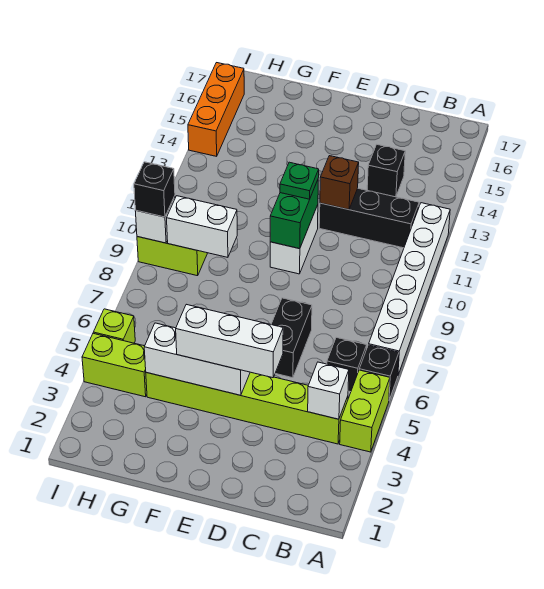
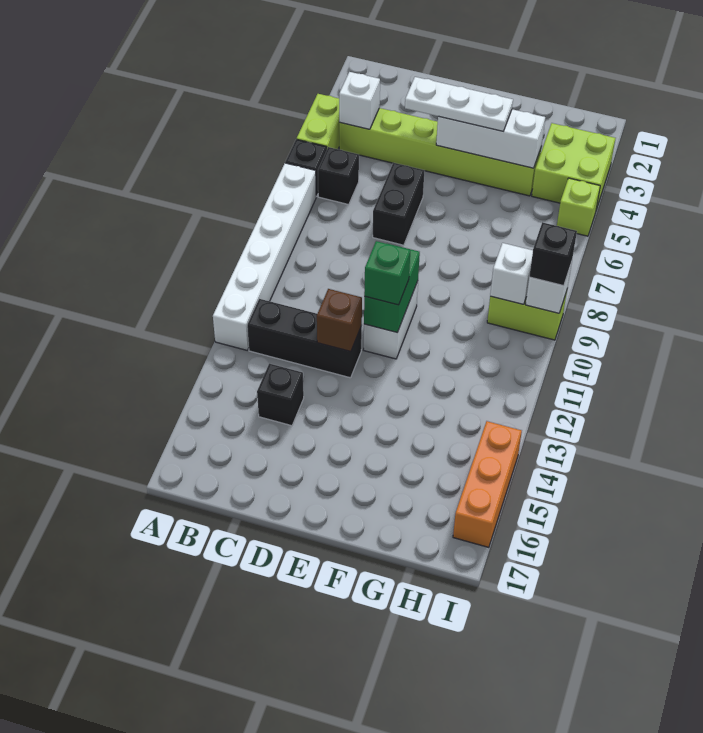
white brick D4:F4 level 3 -> white plate D4:F4 level 3
green plate E11 level 3 -> green brick E11 level 3
white brick G9:H9 level 2 -> white brick H9 level 2
lime brick H4:I4 level 1 -> lime brick H3:I4 level 1

